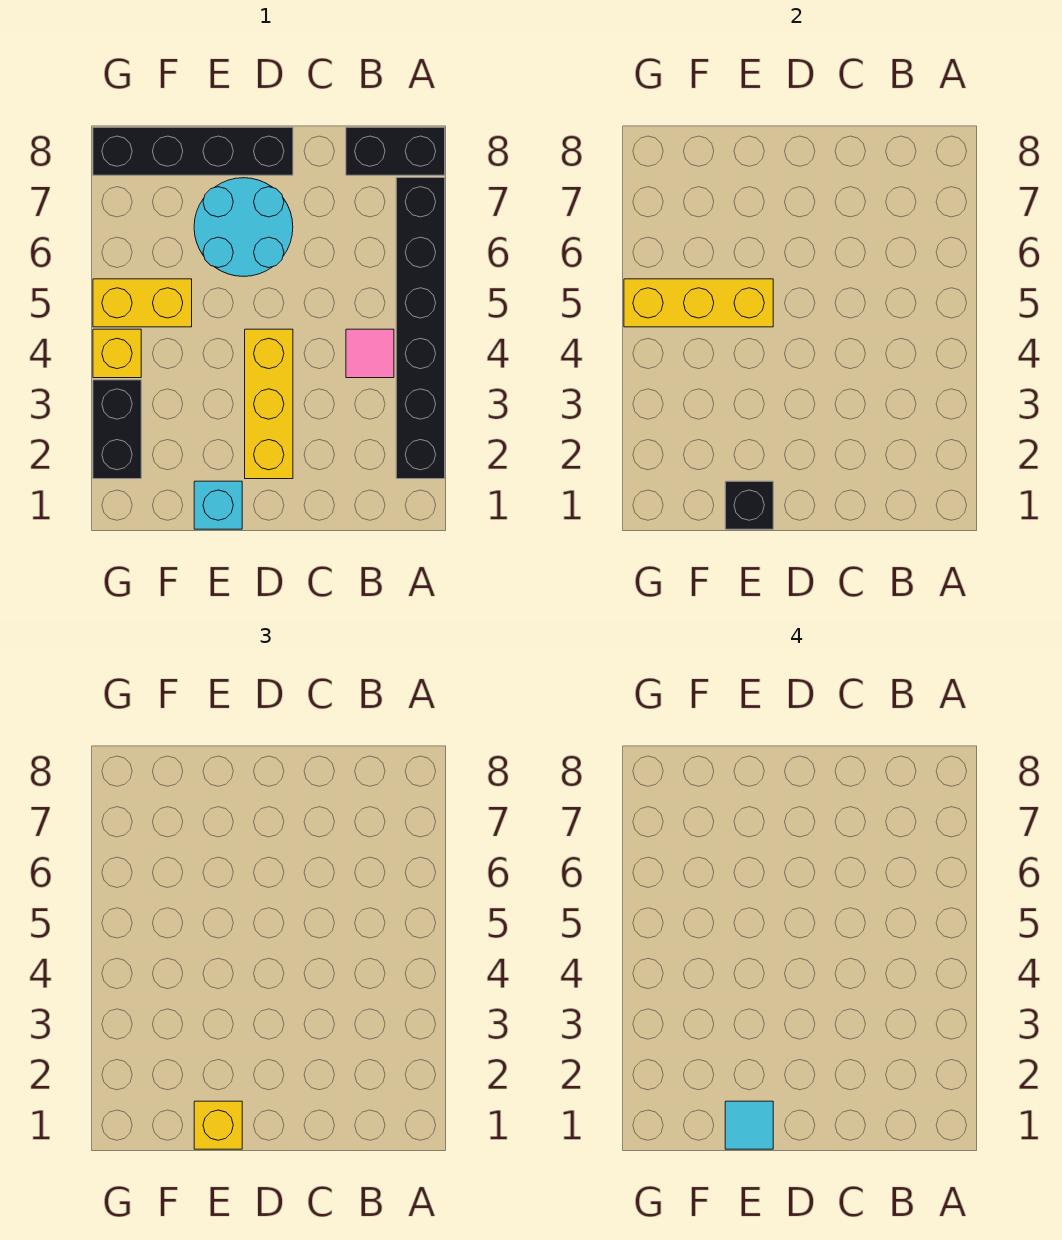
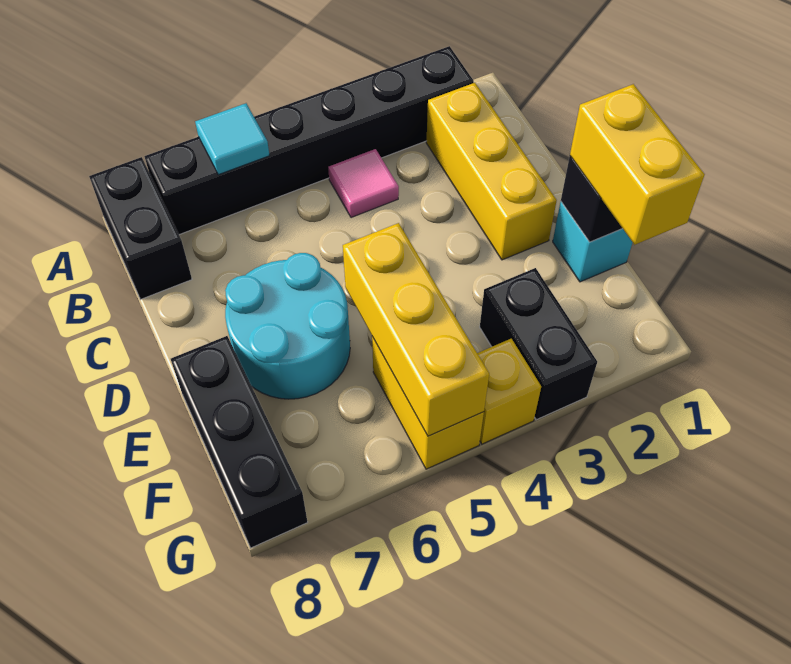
yellow brick D2:D4 level 1 -> yellow brick B2:D2 level 1
black brick D8:G8 level 1 -> black brick E8:G8 level 1
yellow brick E1 level 3 -> yellow brick E1:F1 level 3
cyan tile E1 level 4 -> cyan tile A6 level 2
black brick G2:G3 level 1 -> black brick F3:G3 level 1

